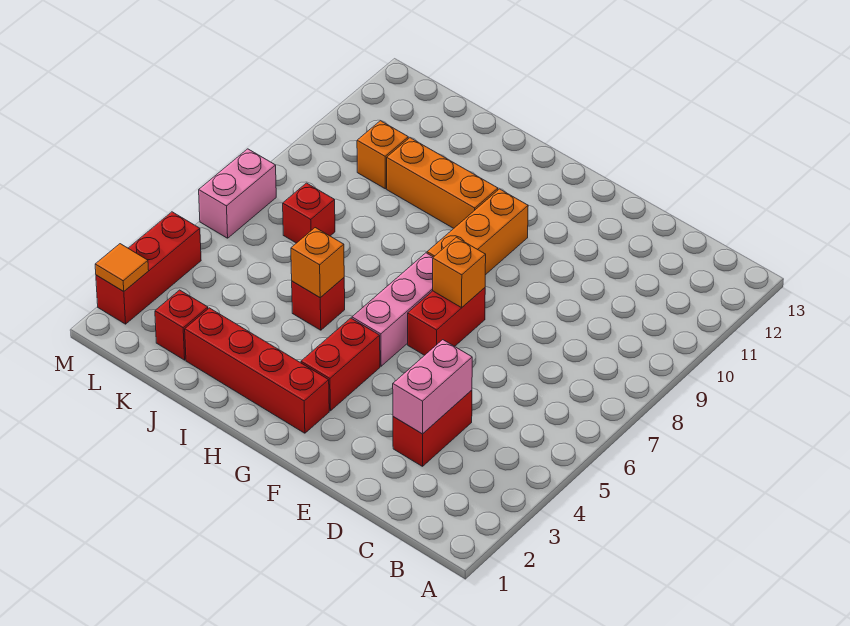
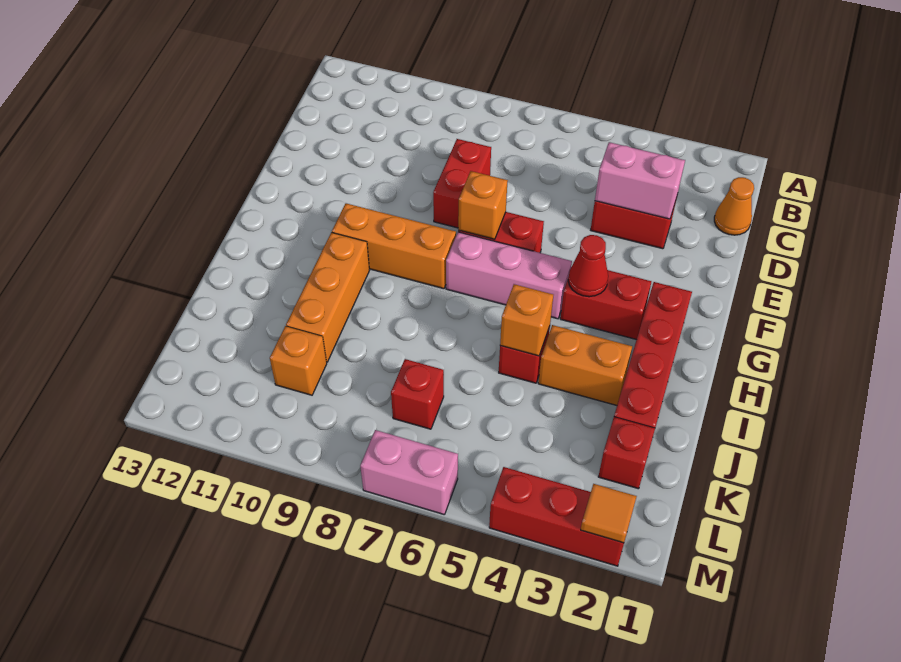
none -> orange cone C1 level 1
none -> red brick D8:E8 level 1
none -> red cone G4 level 2
none -> orange brick I3:I4 level 1

